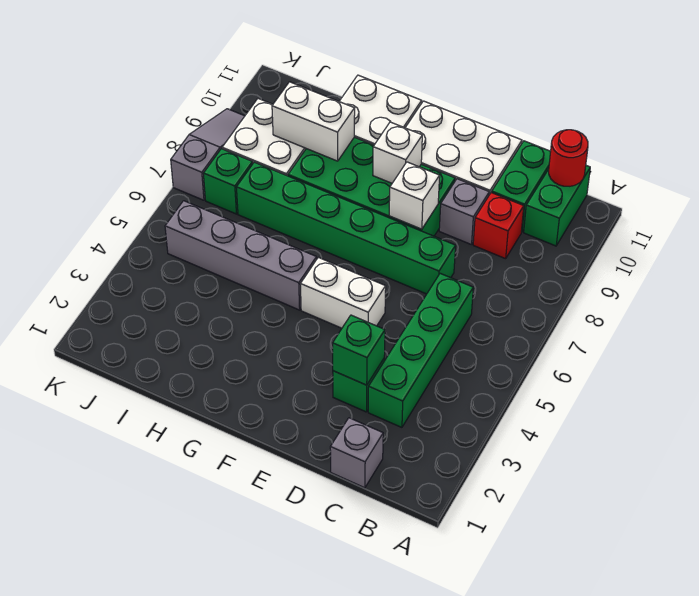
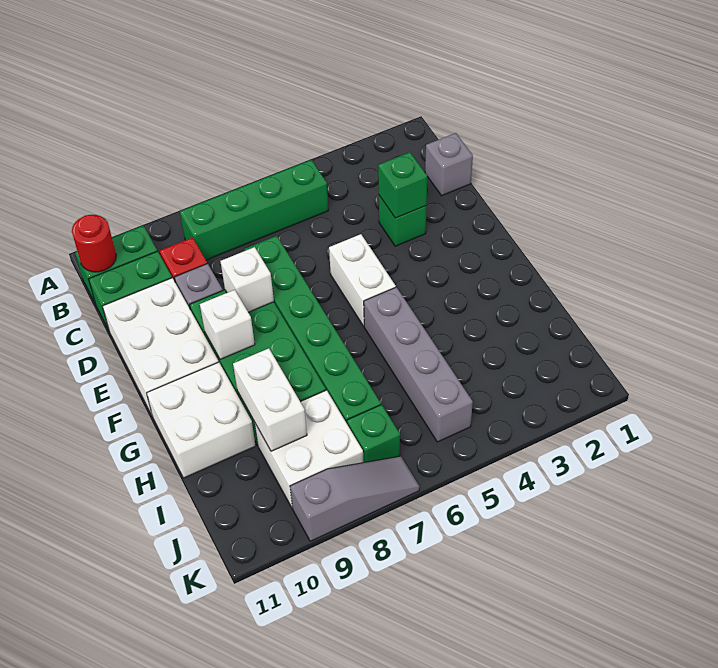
green brick C3:C6 level 1 -> green brick B5:B8 level 1
grey slope K7:K9 level 1 top 7 -> grey slope K7:K9 level 1 top 9

